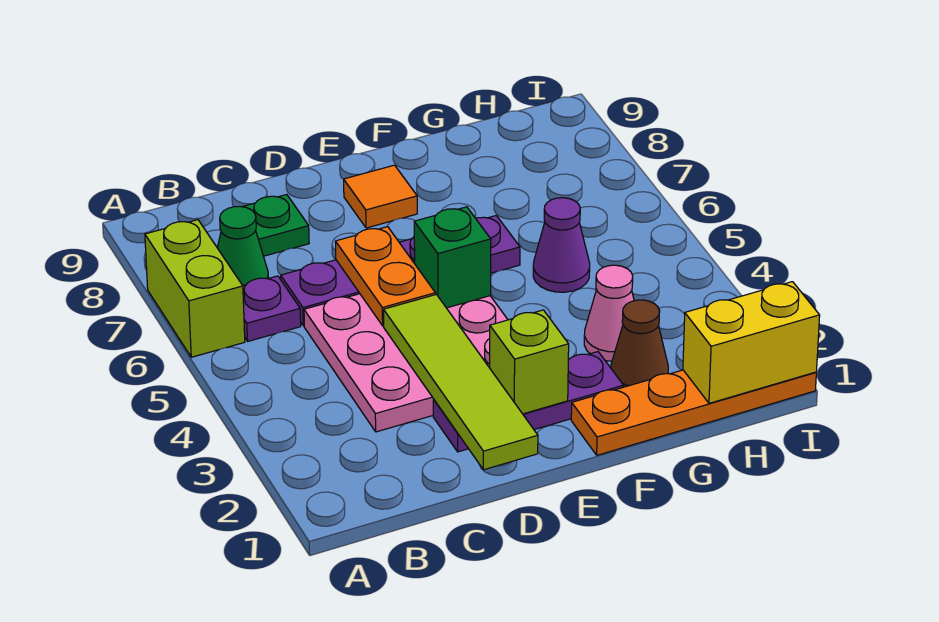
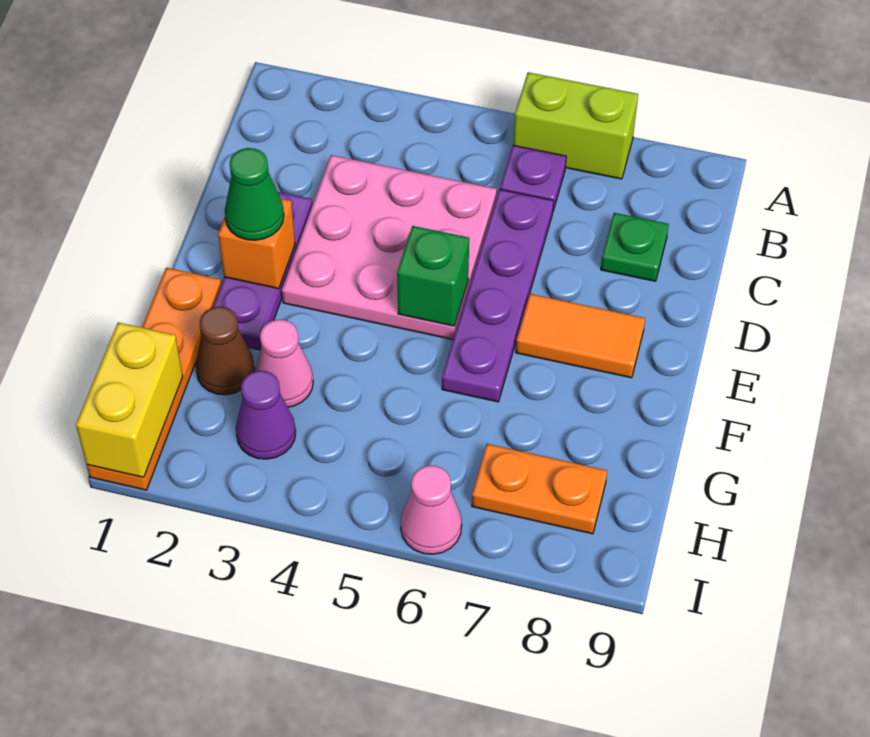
green cone B7 level 1 -> green cone E2 level 3
lime tile D1:D4 level 2 -> none
orange plate D5:D6 level 2 -> orange plate H7:H8 level 1
lime brick E2 level 2 -> orange brick E2 level 2
orange tile E8 level 1 -> orange tile E7:E8 level 1
purple cone G5 level 1 -> purple cone H3 level 1
none -> pink cone I6 level 1

